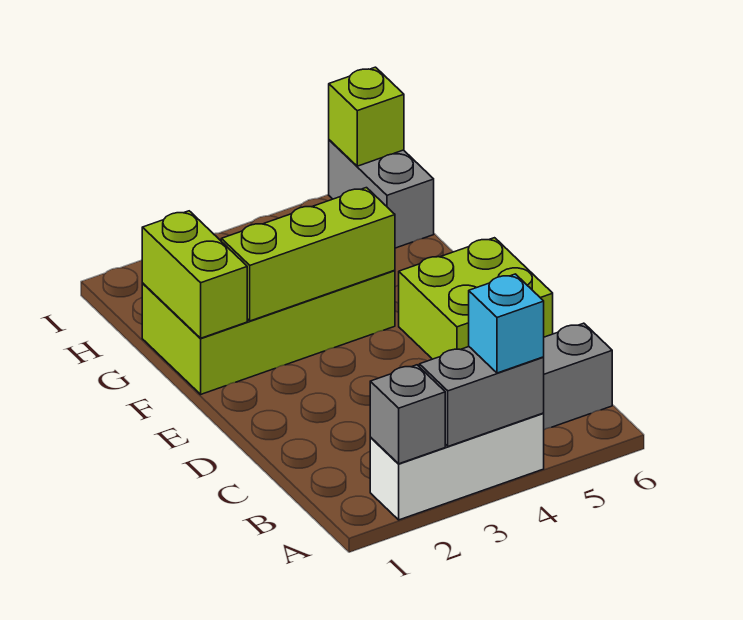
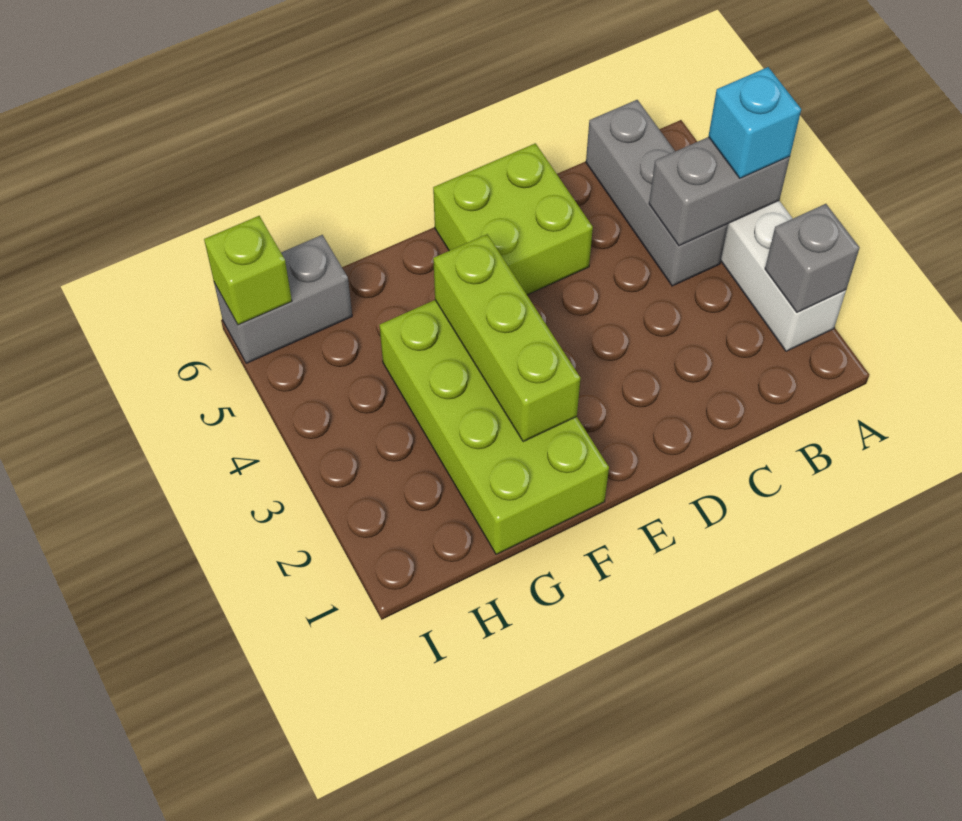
grey brick A3:A4 level 2 -> grey brick A4:B4 level 2
lime brick F1:G1 level 2 -> none

